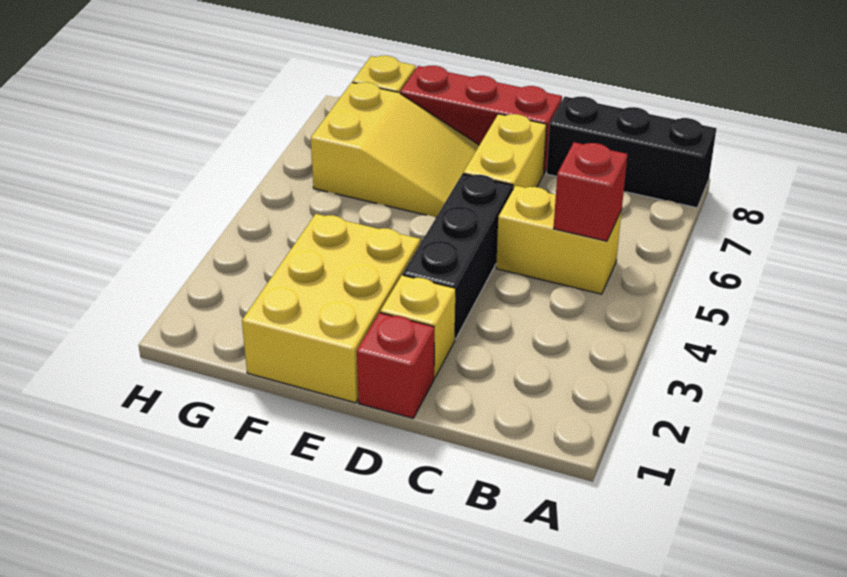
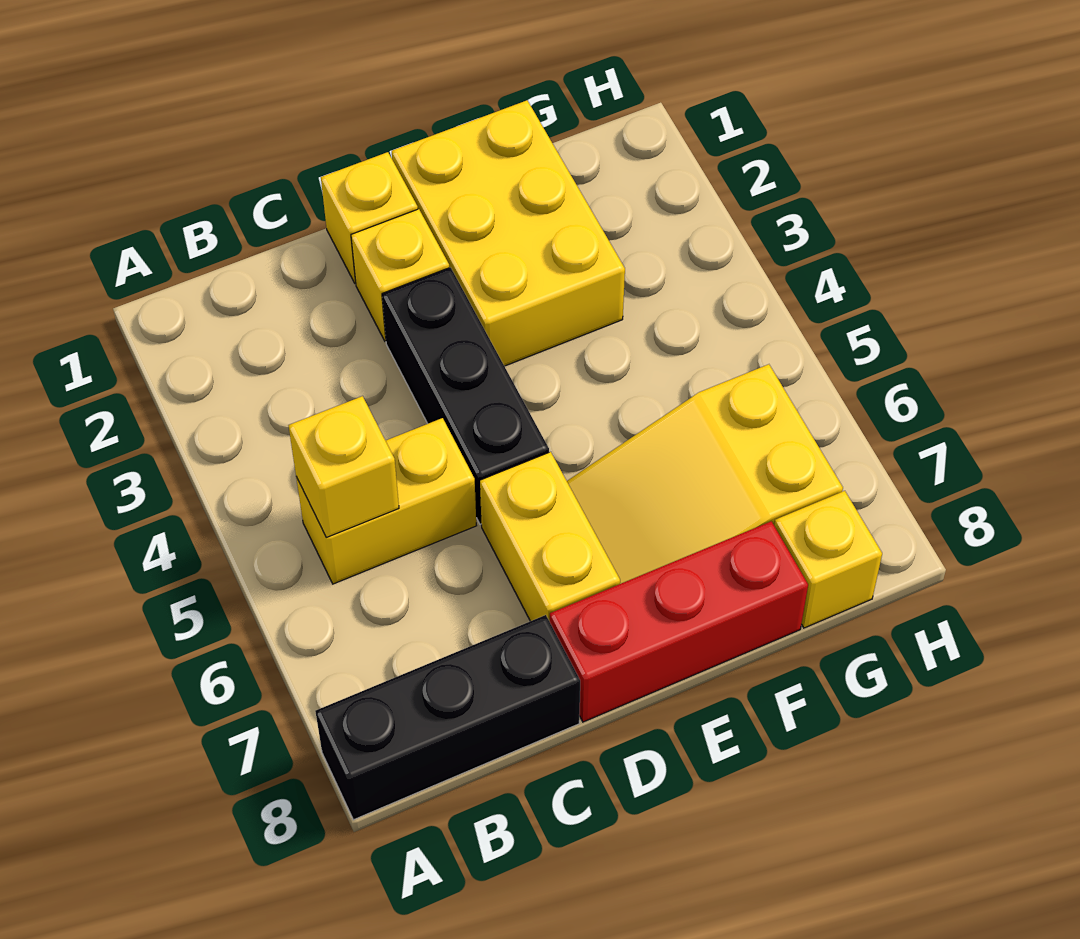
red brick B5 level 2 -> yellow brick B5 level 2
red brick D1 level 1 -> yellow brick D1 level 1

